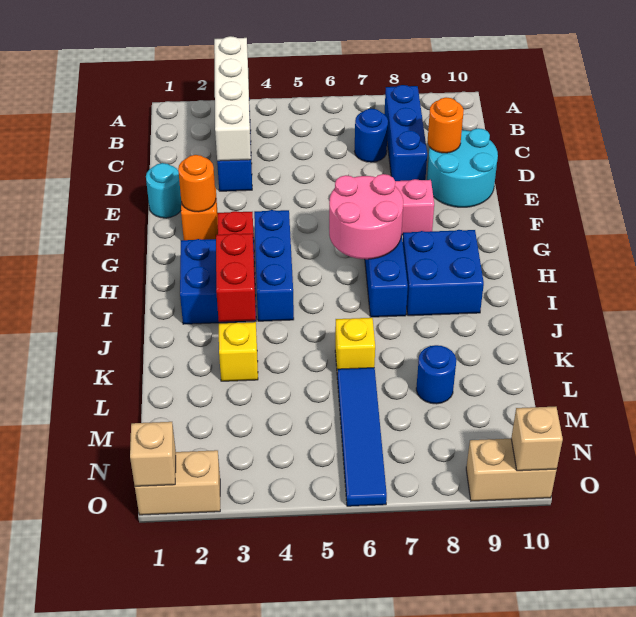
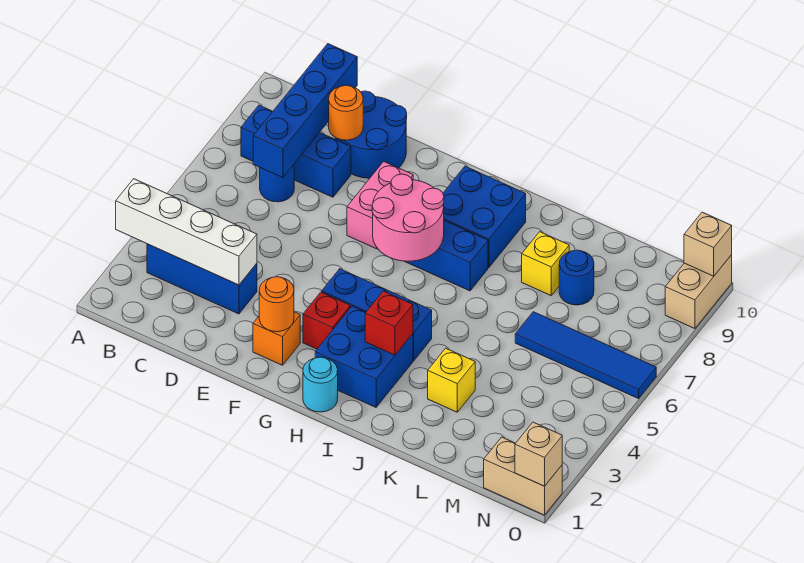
none -> blue brick C7:C10 level 2
cyan round brick D9:E10 level 1 -> blue round brick D9:E10 level 1
cyan round brick E1 level 1 -> cyan round brick H1 level 1
red brick I3:J3 level 2 -> red brick I3 level 2
yellow brick K6 level 1 -> yellow brick K8 level 1
tan brick O1:O2 level 1 -> tan brick N1:O1 level 1

